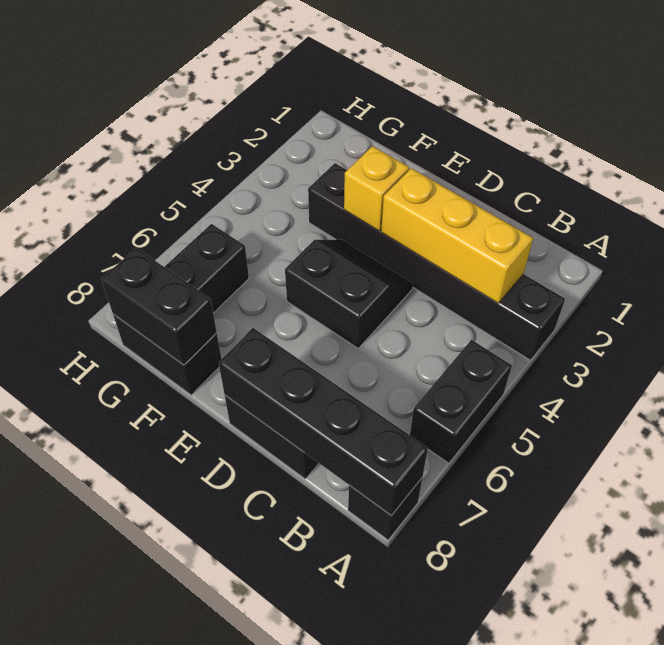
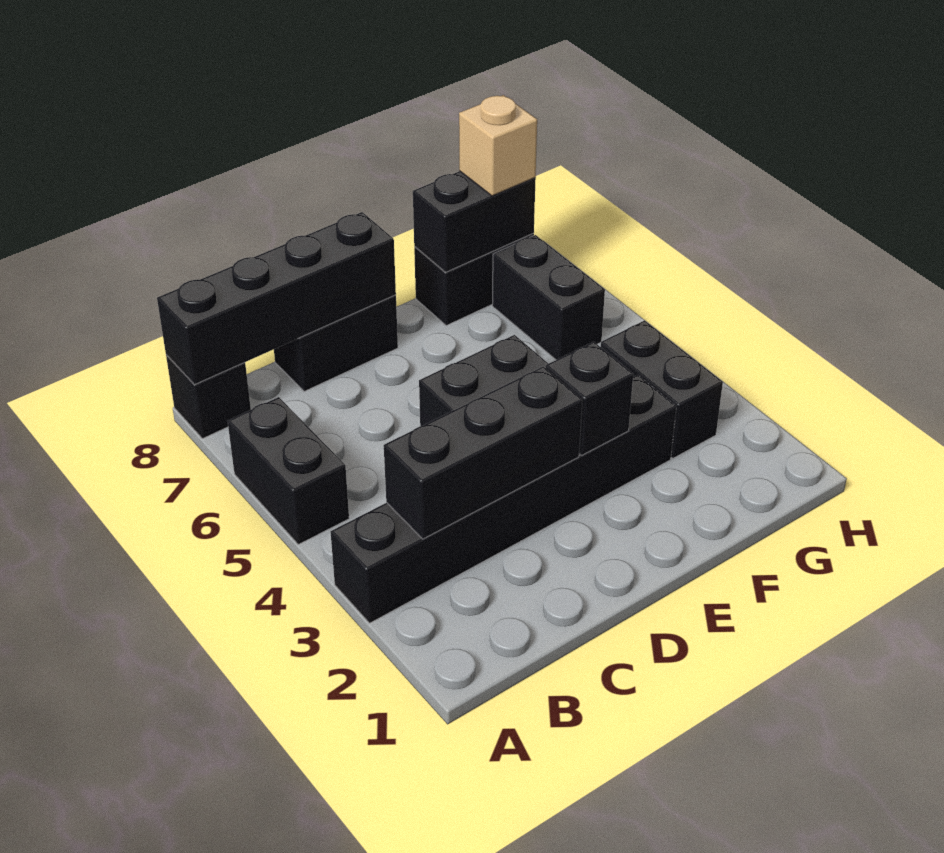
yellow brick B3:D3 level 2 -> black brick B3:D3 level 2
yellow brick E3 level 2 -> black brick E3 level 2
none -> black brick G3:G4 level 1
none -> tan brick G8 level 3

